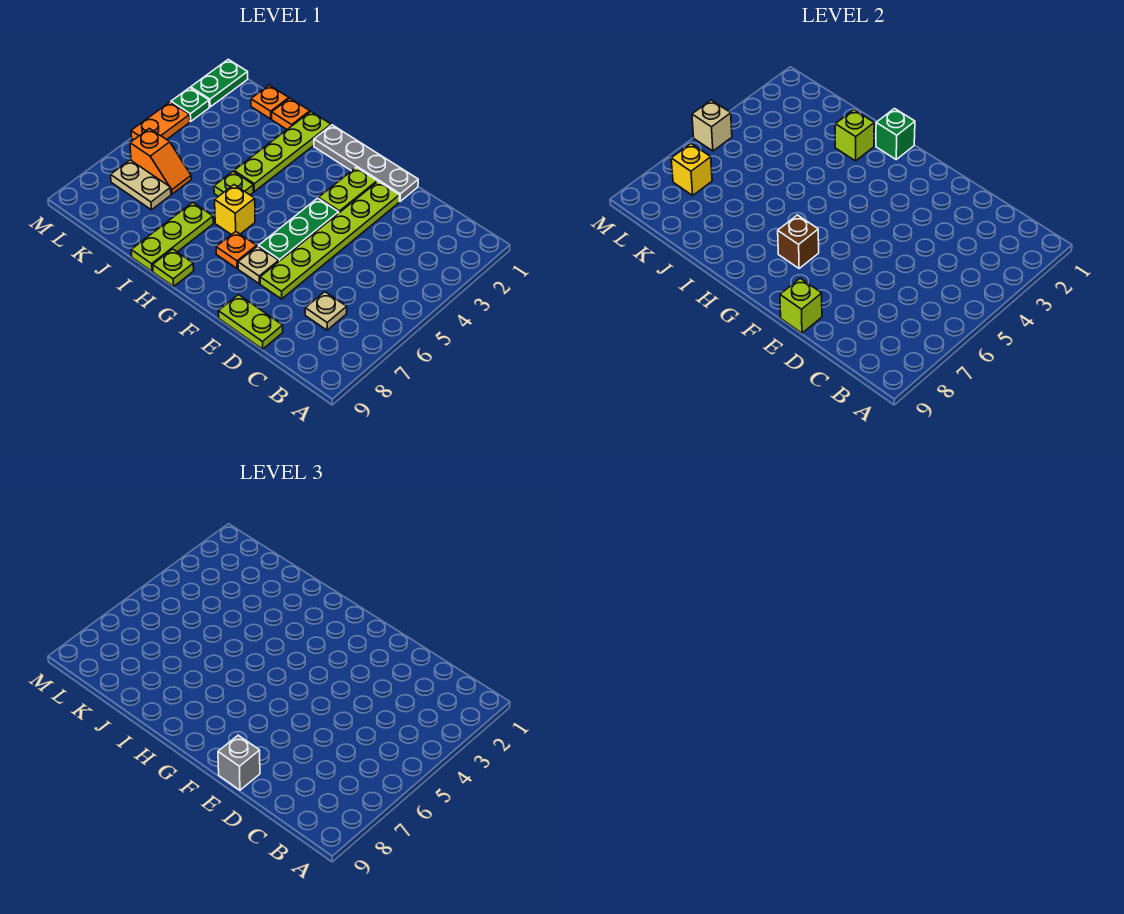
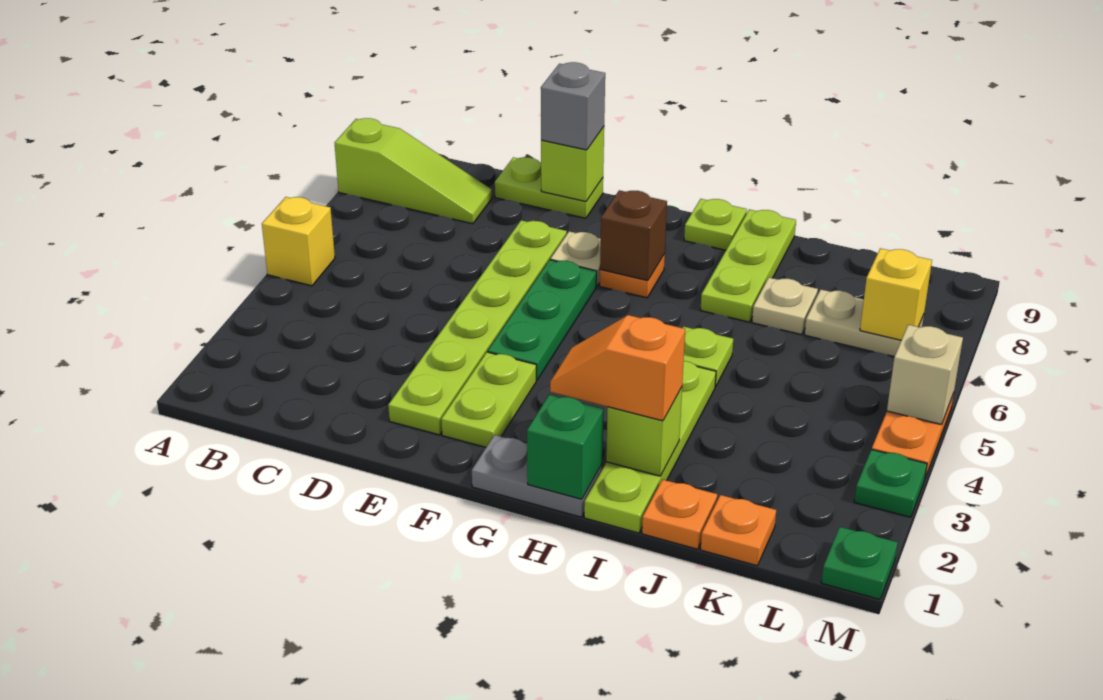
none -> lime slope A8:C8 level 1 top A
tan plate C7 level 1 -> tan plate J7 level 1
grey plate E1:H1 level 1 -> grey plate G1:H1 level 1
yellow brick H6 level 1 -> yellow brick A5 level 1
orange slope K6:L6 level 1 top L -> orange slope H2:I2 level 3 top I
green plate M1:M2 level 1 -> green plate M1 level 1

